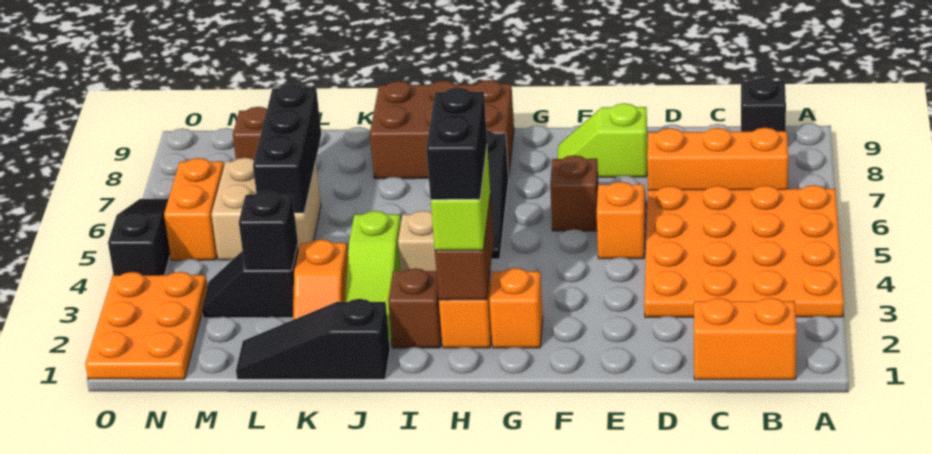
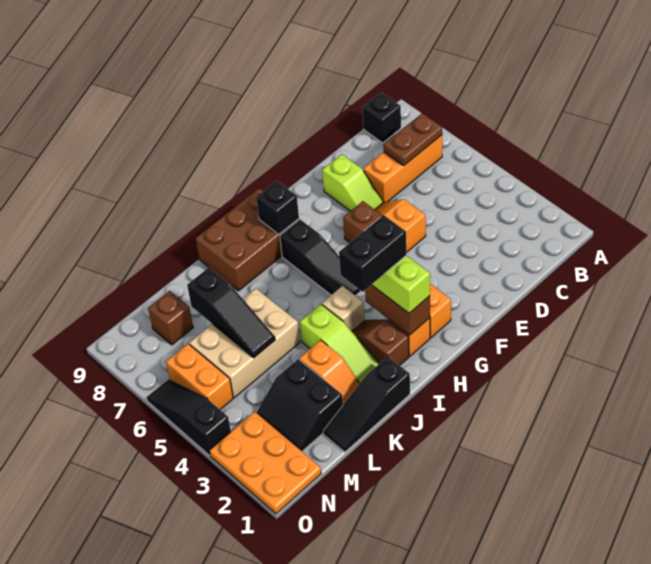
orange plate A3:D6 level 1 -> none
orange brick B1:C1 level 1 -> none
none -> brown plate B7:C7 level 2
lime slope E8:F8 level 1 top E -> lime slope E7:E8 level 1 top 8
black brick H2:H3 level 4 -> black brick H3:I3 level 4
black slope L3:M3 level 1 top L -> black slope L2:M3 level 1 top L
black brick L3 level 2 -> black brick H8 level 2
tan brick L5:M6 level 1 -> tan brick K5:M6 level 1
black brick L5:L7 level 2 -> black slope L5:L7 level 2 top 7

